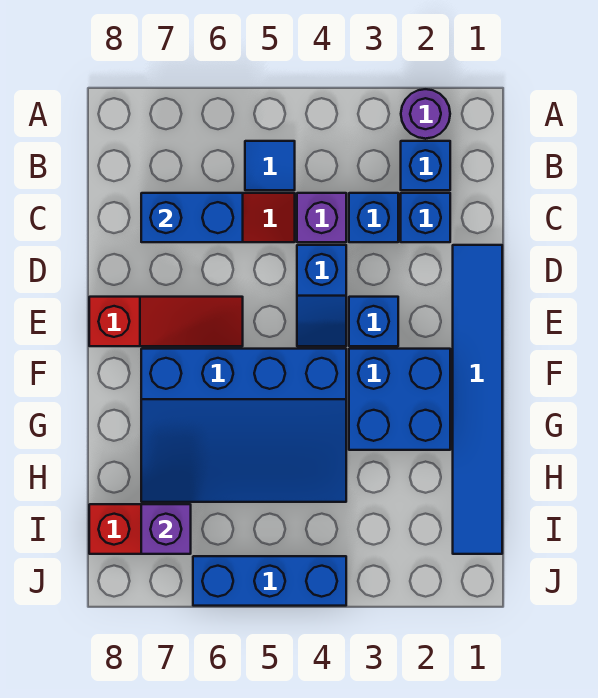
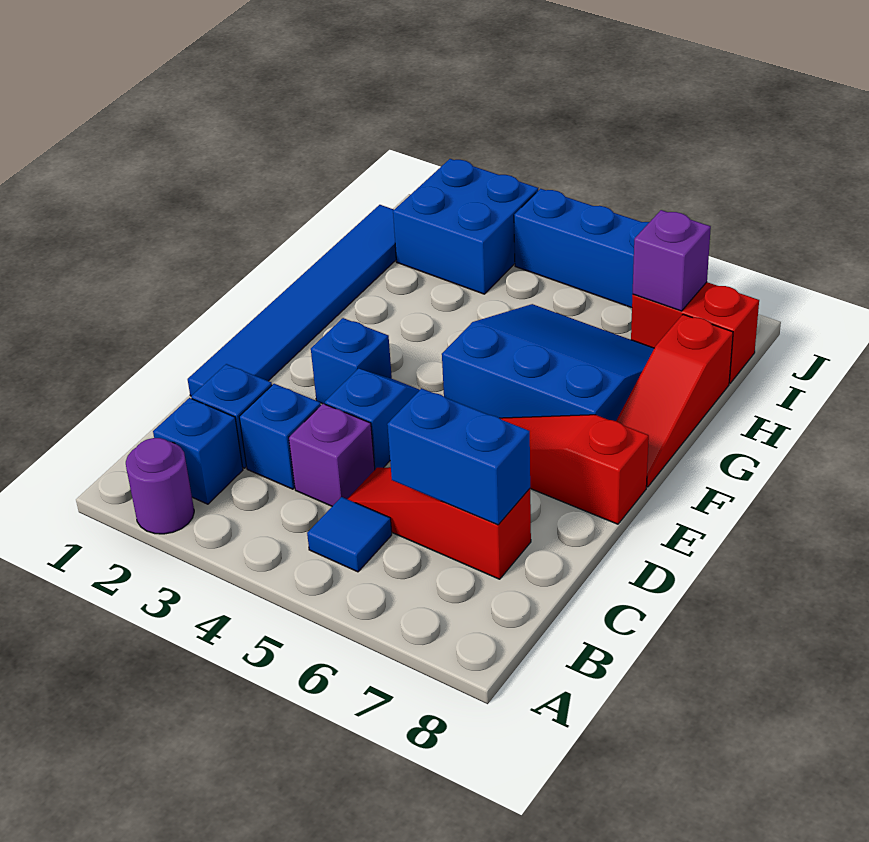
blue brick F2:G3 level 1 -> blue brick I2:J3 level 1
blue slope F4:H7 level 1 top F -> blue slope F5:H7 level 1 top F
none -> red slope F8:H8 level 1 top H

